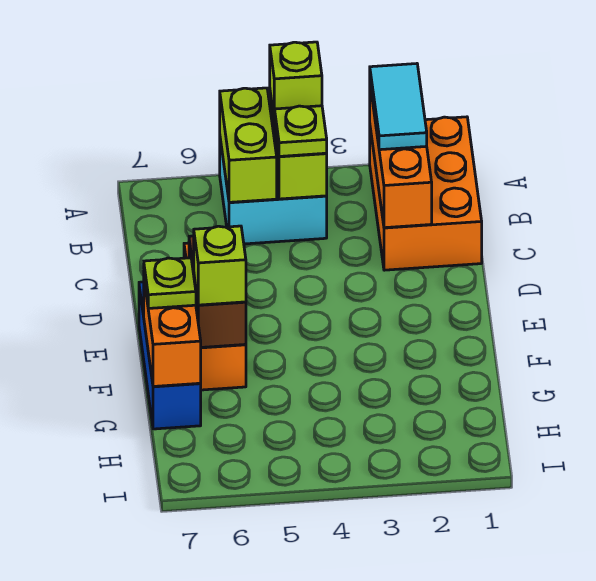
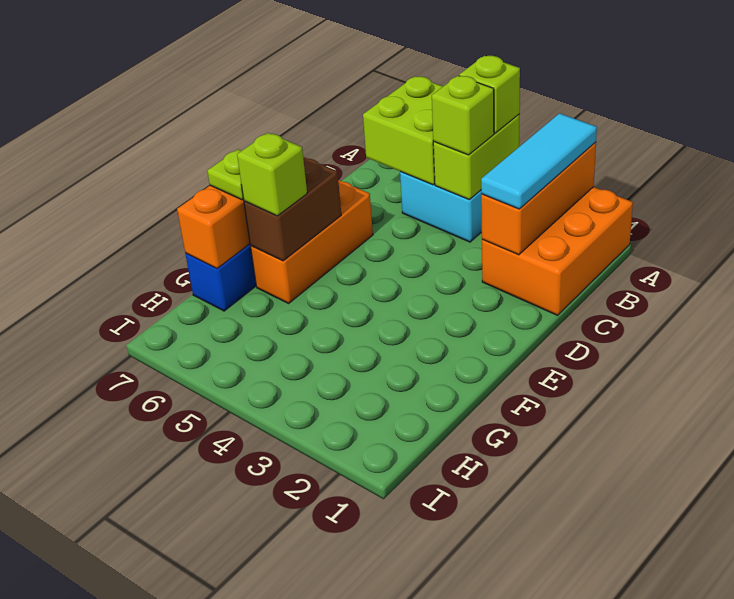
cyan tile A2:B2 level 3 -> cyan tile A2:C2 level 3
lime brick A5:B5 level 2 -> lime brick A5:B6 level 2
lime plate B4 level 3 -> lime brick B4 level 3

